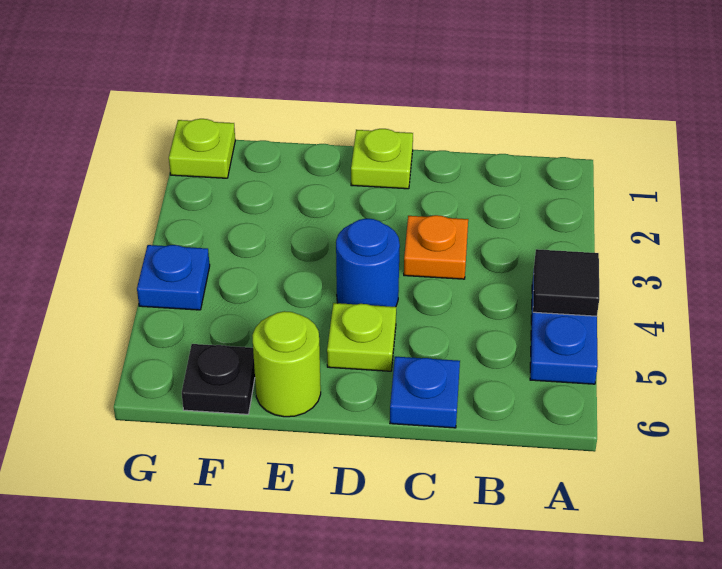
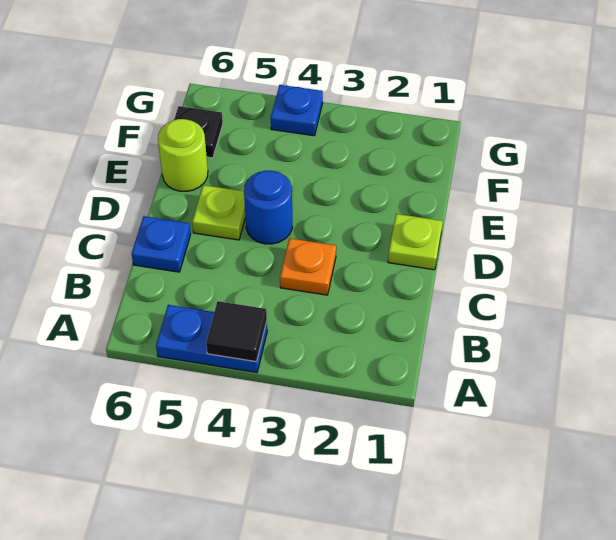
lime plate G1 level 1 -> none

